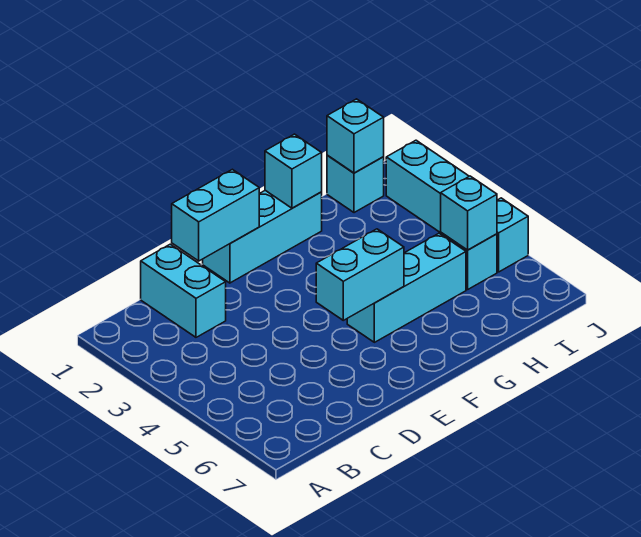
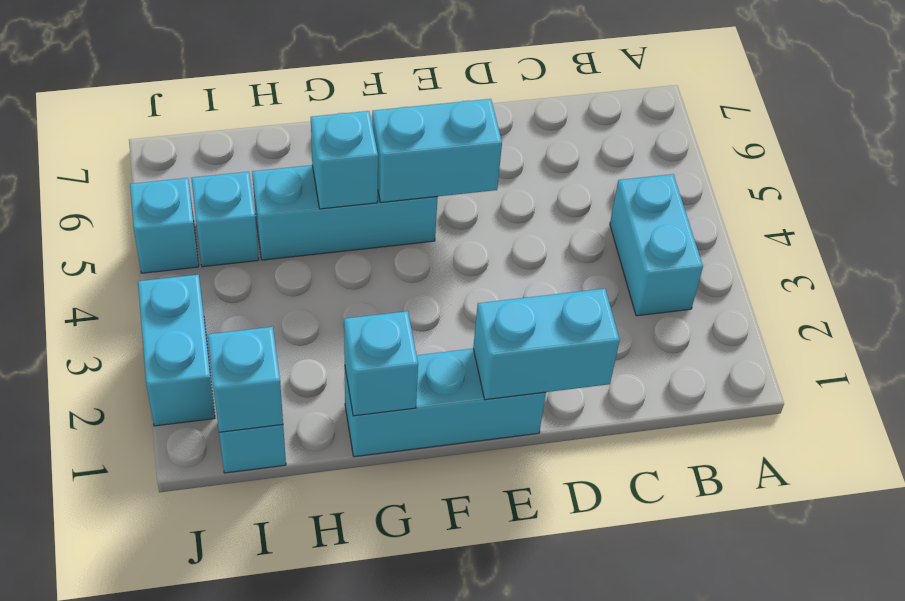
cyan brick C1:C2 level 1 -> cyan brick B3:B4 level 1
cyan brick I5 level 2 -> cyan brick G5 level 2

